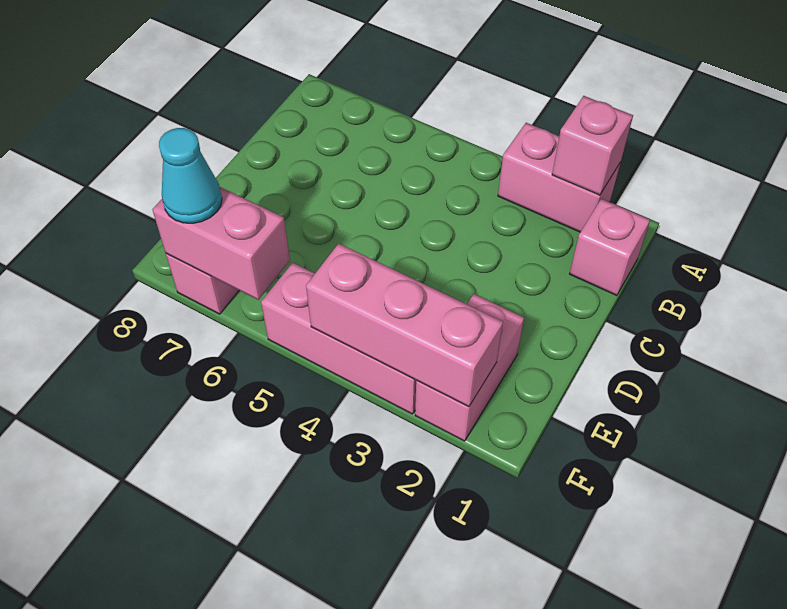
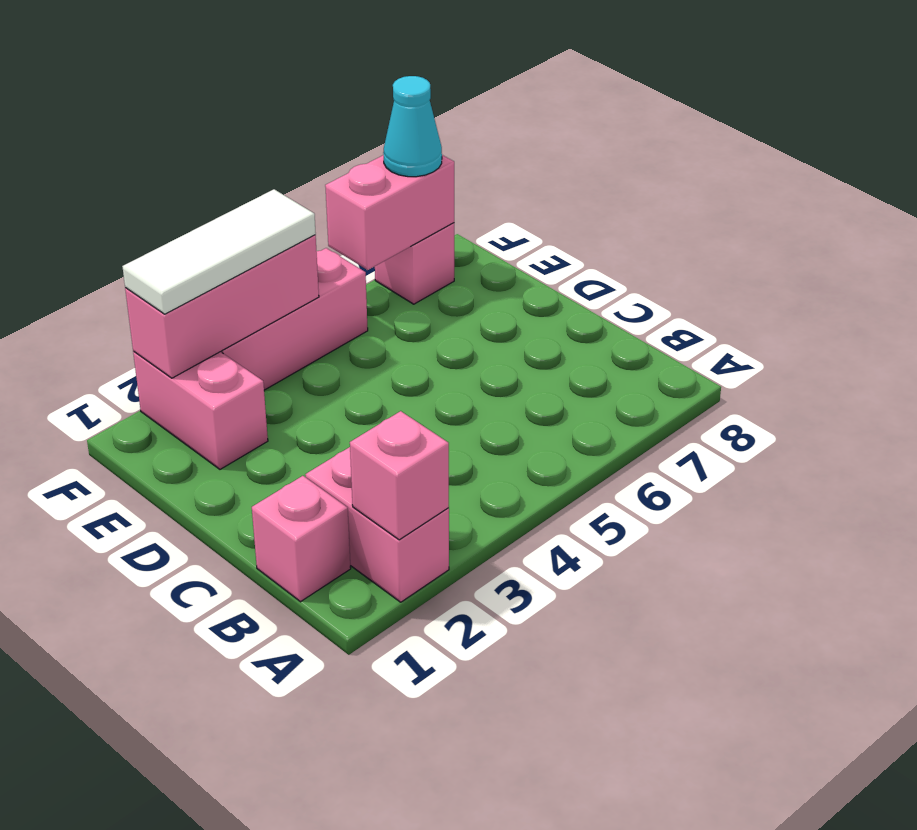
pink brick A2:A3 level 1 -> pink brick A2:B2 level 1
none -> white tile F2:F4 level 3

